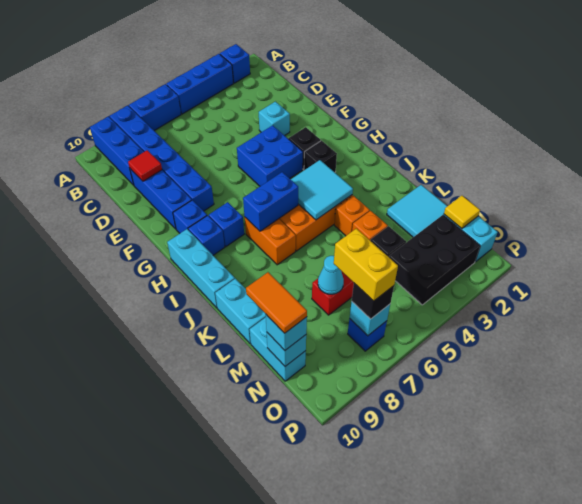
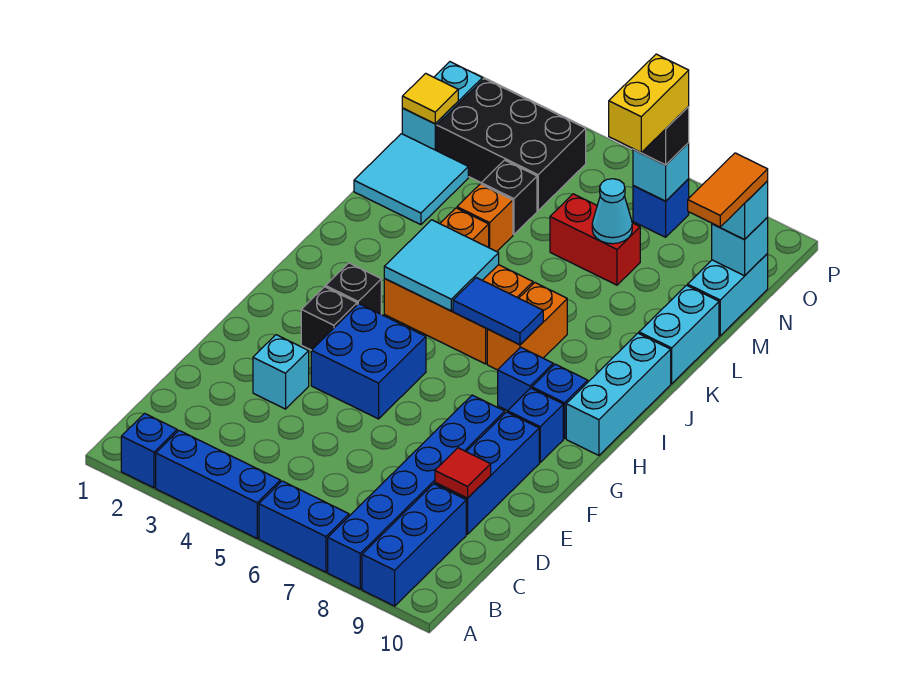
blue brick I6:I7 level 2 -> blue tile I6:I7 level 2

